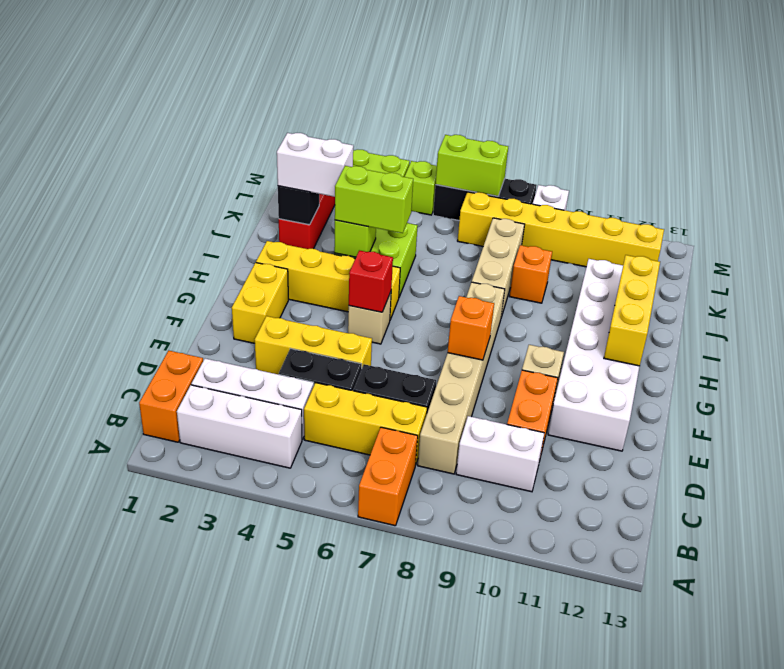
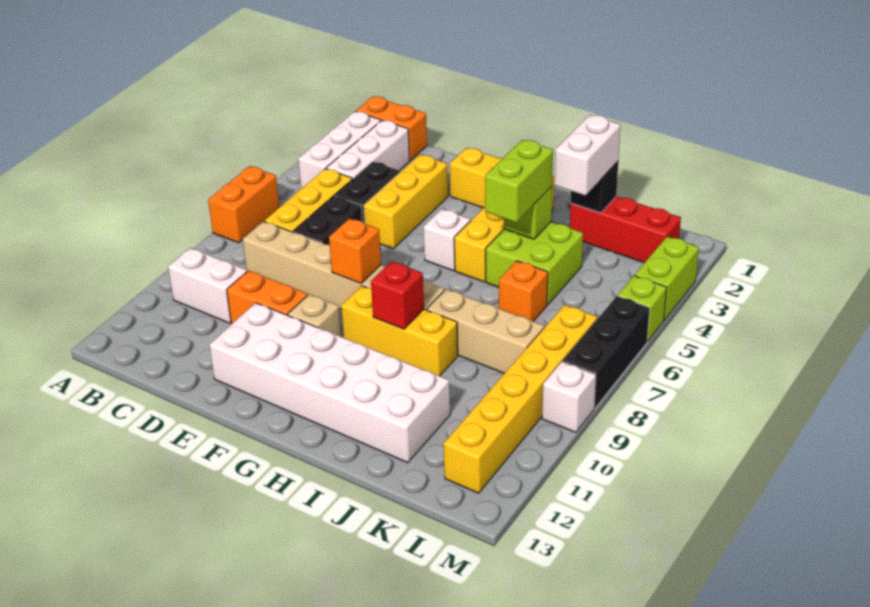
orange brick A7:B7 level 1 -> orange brick A6:A7 level 1
white brick C9:C10 level 1 -> white brick B10:C10 level 1
tan brick G5 level 1 -> white brick G5 level 1
red brick G5 level 2 -> red brick H9 level 2
yellow brick G12:I12 level 2 -> yellow brick G9:I9 level 1
orange brick J9 level 1 -> orange brick J6 level 1
lime brick M6:M7 level 2 -> none

